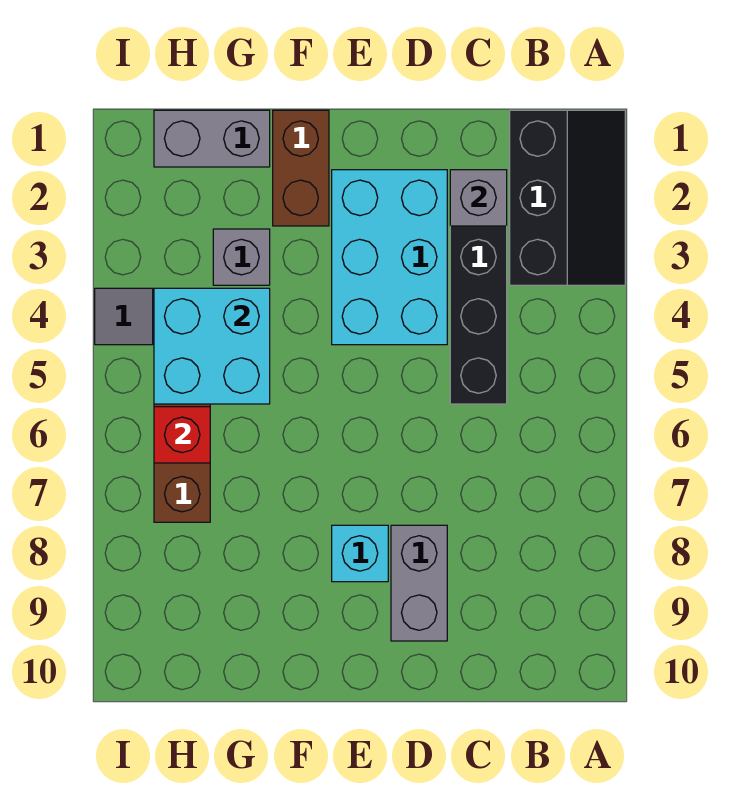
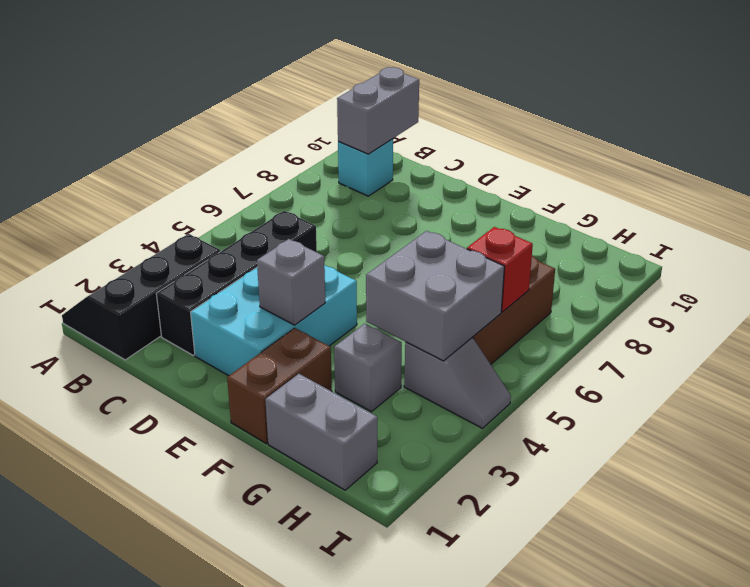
grey brick C2 level 2 -> grey brick E3 level 2
grey brick D8:D9 level 1 -> grey brick B9:B10 level 2
cyan brick E8 level 1 -> cyan brick B9 level 1
cyan brick G4:H5 level 2 -> grey brick G4:H5 level 2

